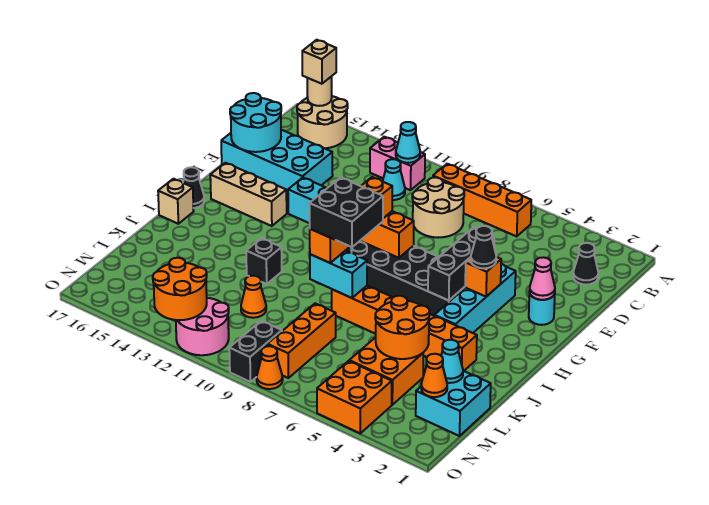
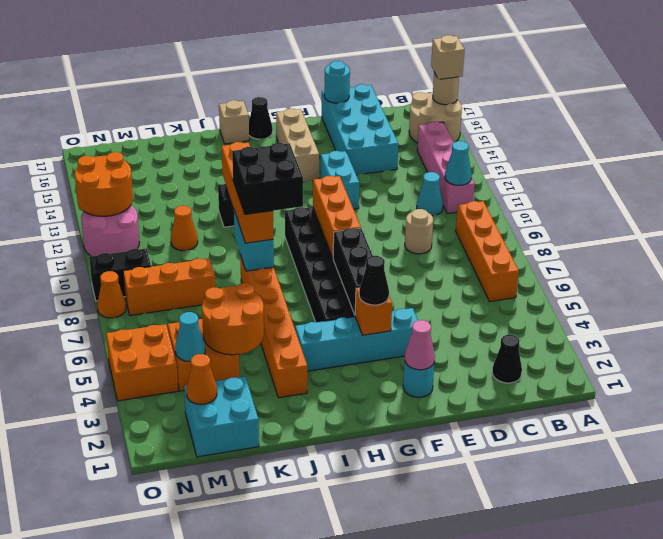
pink brick B11:B12 level 1 -> pink brick B11:B14 level 1
tan round brick C8:D9 level 1 -> tan round brick D9 level 1
cyan round brick D16:E17 level 2 -> cyan round brick E17 level 2
black brick F5:H5 level 2 -> black brick G5:G7 level 2
orange brick G9:J9 level 3 -> orange brick J8:J11 level 3
cyan cone L2 level 2 -> cyan cone M4 level 2

